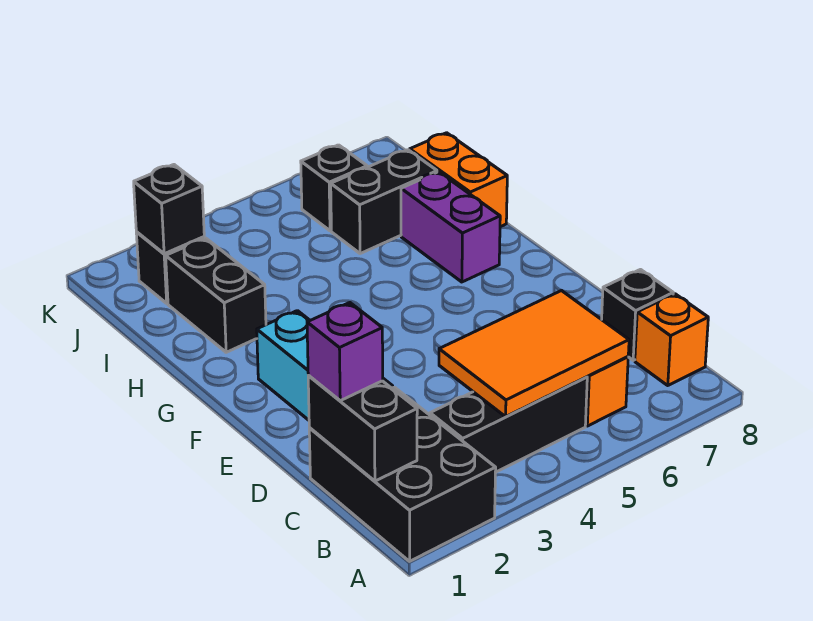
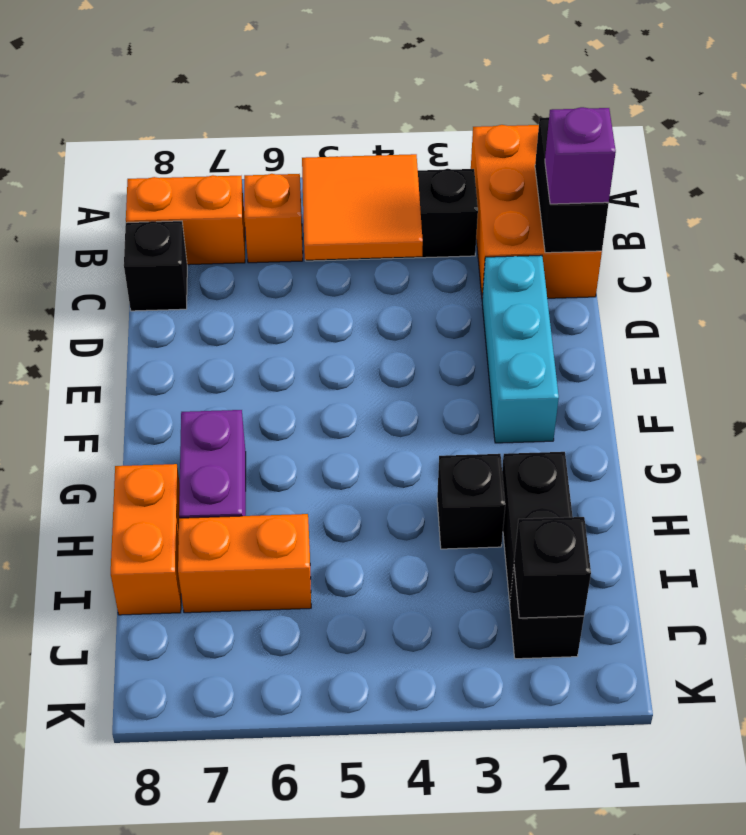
black brick A1:C2 level 1 -> orange brick A1:C2 level 1
orange tile B4:C6 level 2 -> orange tile B4:C5 level 2
orange brick B8 level 1 -> orange brick B7:B8 level 1
black brick I6:I7 level 1 -> orange brick I6:I7 level 1
black brick J6 level 1 -> black brick H3 level 1

